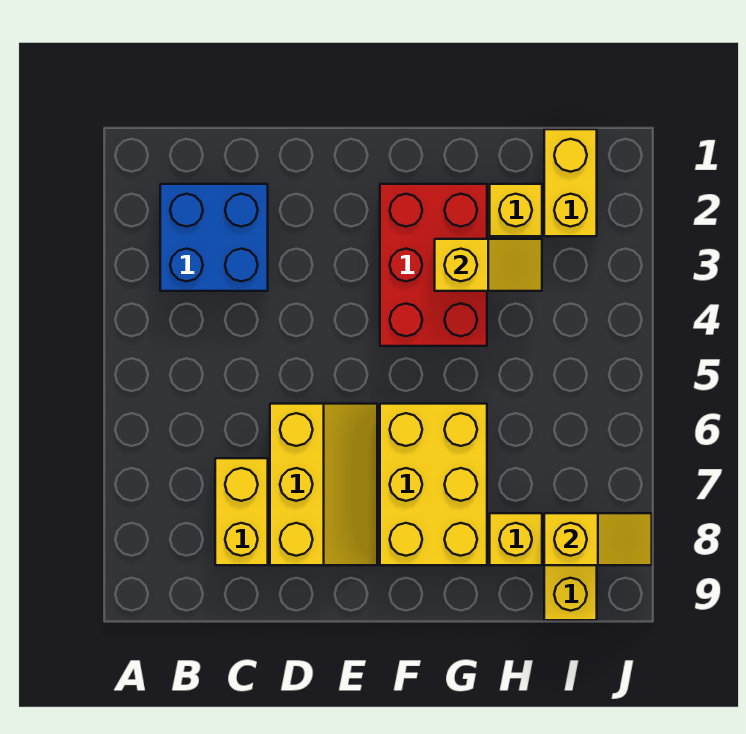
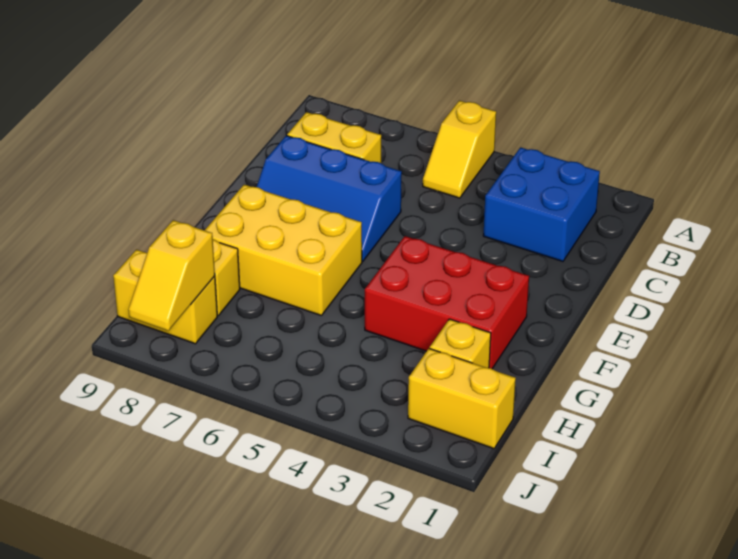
yellow slope D6:E8 level 1 top D -> blue slope D6:E8 level 1 top D
yellow slope G3:H3 level 2 top G -> yellow slope A5:B5 level 1 top A

